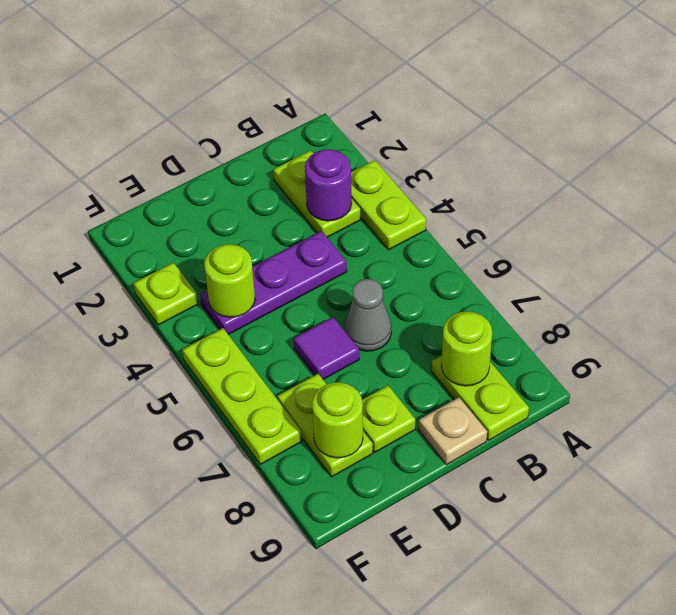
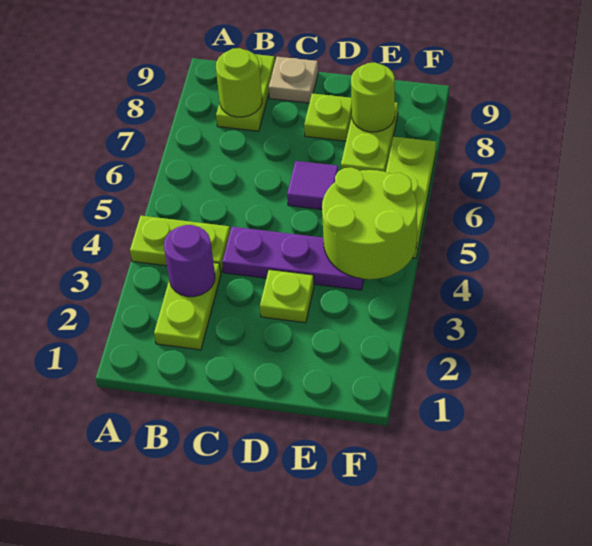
lime plate A3:A4 level 1 -> lime plate A4:B4 level 1
grey cone C6 level 1 -> none
lime round brick E4 level 2 -> lime round brick E4:F5 level 2
lime plate F3 level 1 -> lime plate D3 level 1

